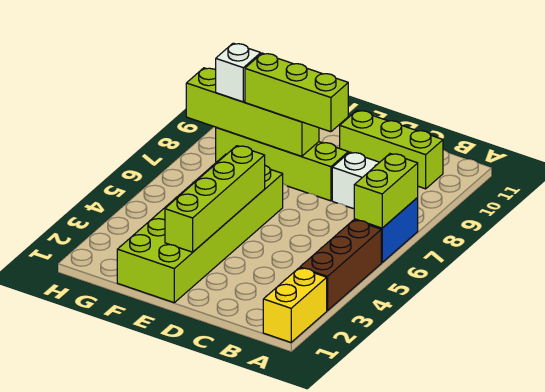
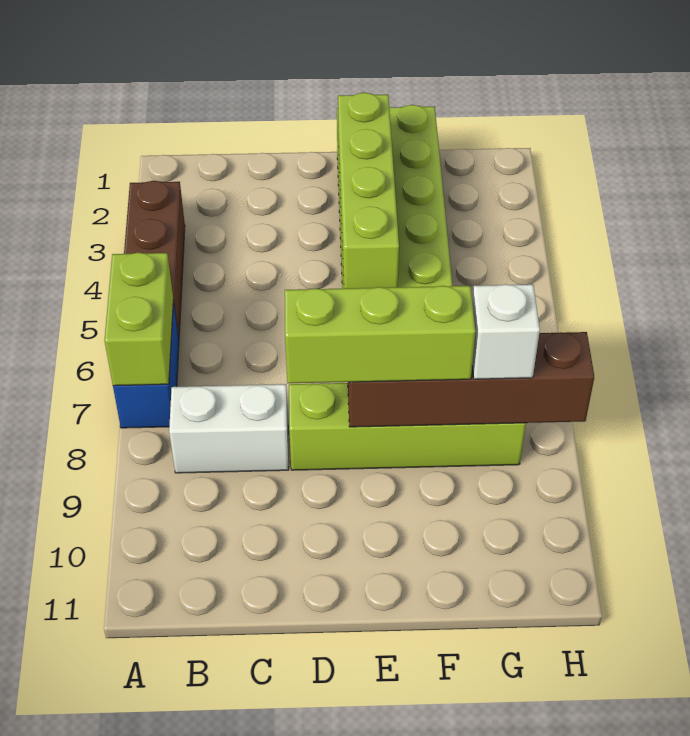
yellow brick A1:A2 level 1 -> none
lime brick B10:D10 level 1 -> none
lime brick E8:H8 level 2 -> brown brick E8:H8 level 2

